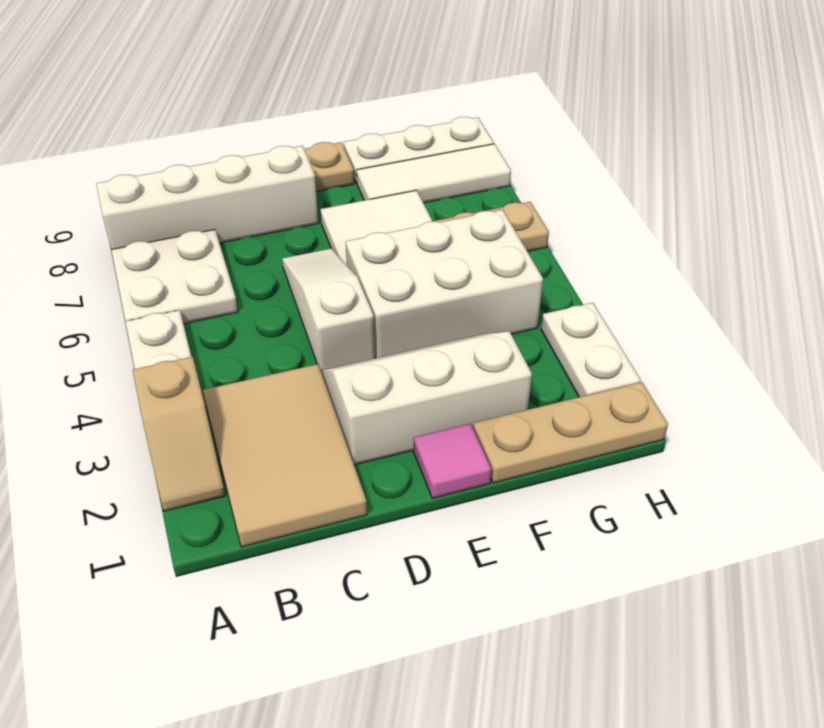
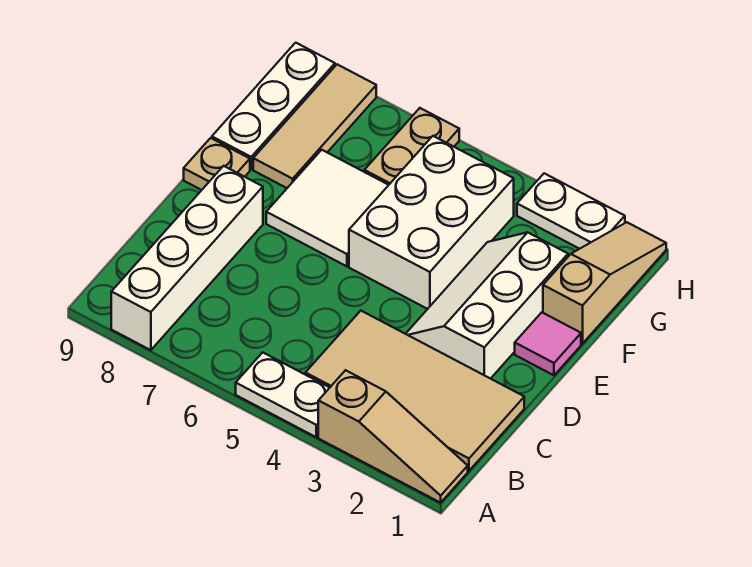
tan slope A2:A3 level 1 top 3 -> tan slope A1:A3 level 1 top 3
white plate A6:B7 level 1 -> none
tan tile B1:C3 level 1 -> tan tile B1:C4 level 1
white slope D4:D6 level 1 top 4 -> none
tan plate F1:H1 level 1 -> tan slope F1:H1 level 1 top F
white tile F8:H8 level 1 -> tan tile F8:H8 level 1

